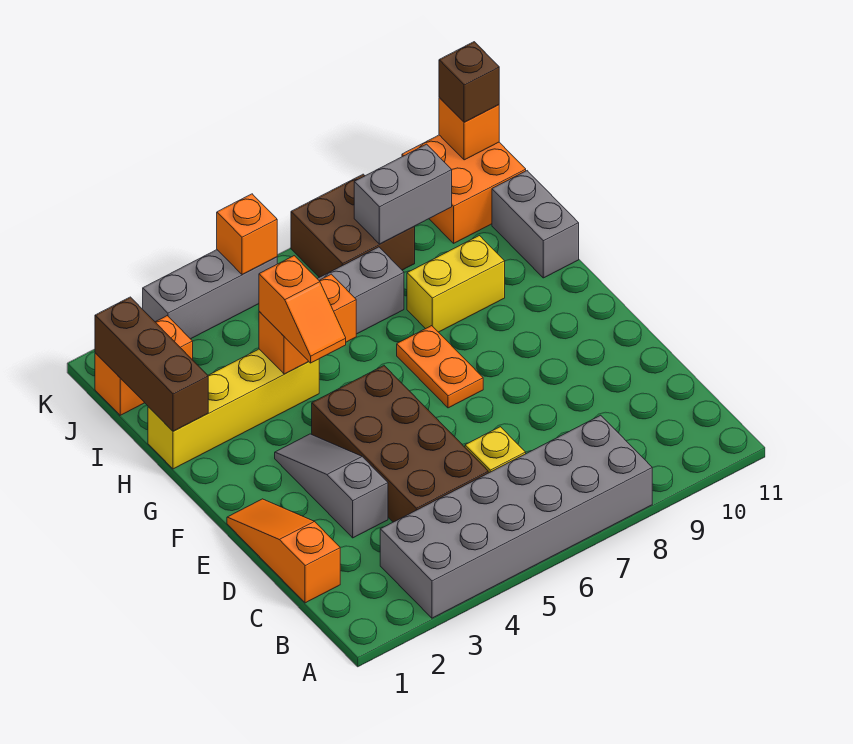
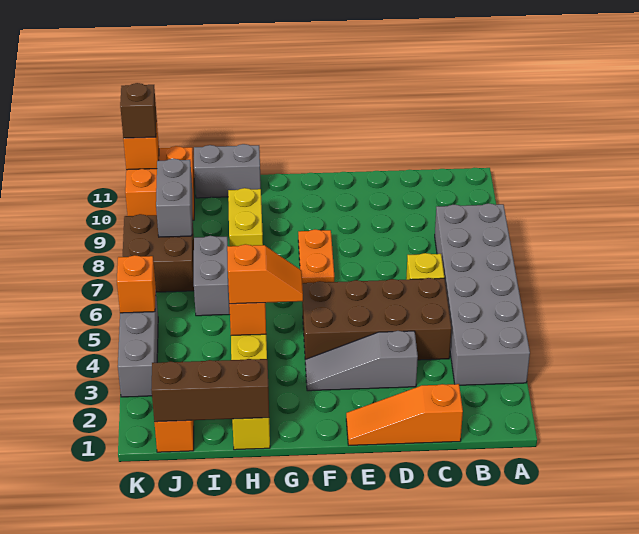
orange plate F7:G7 level 1 -> orange plate F7:F8 level 1

